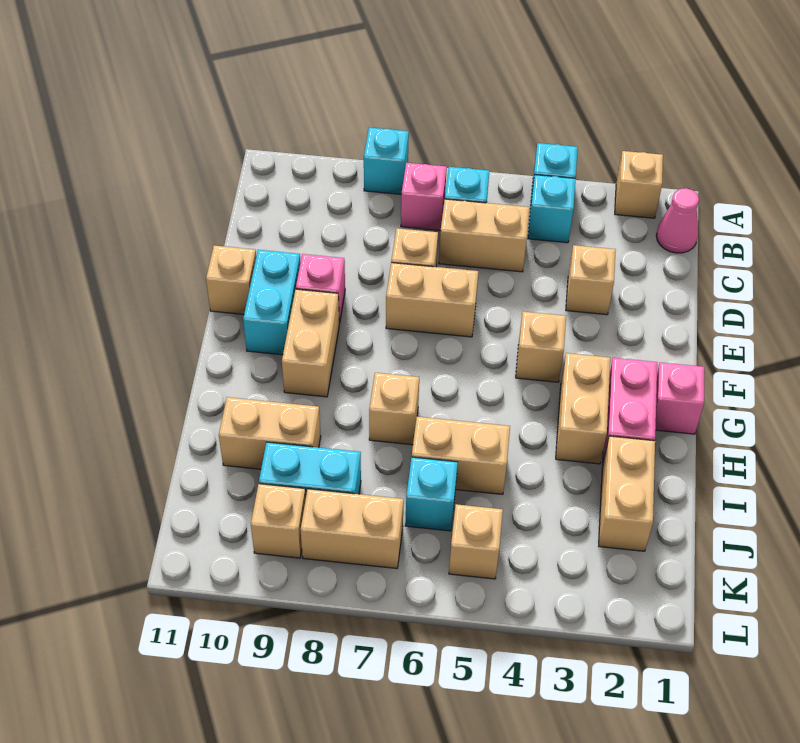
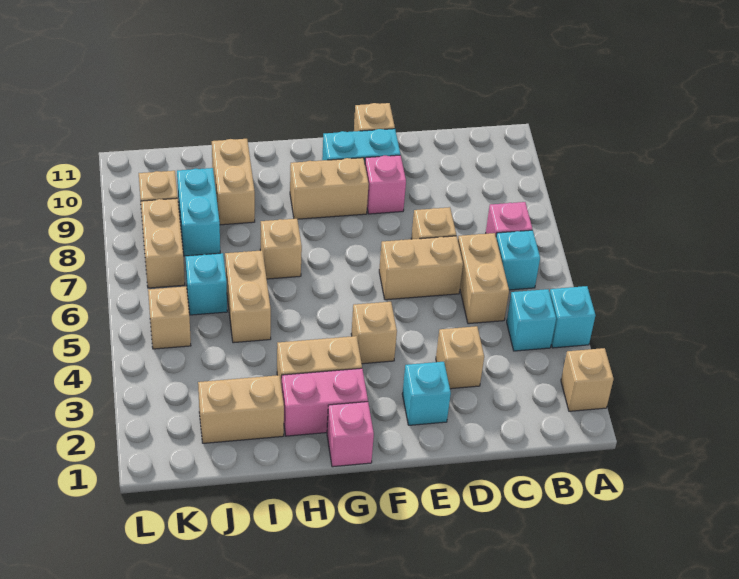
cyan brick A8 level 1 -> cyan brick E2 level 1
pink cone B1 level 1 -> none
tan brick E6:E7 level 1 -> tan brick D6:E6 level 1

